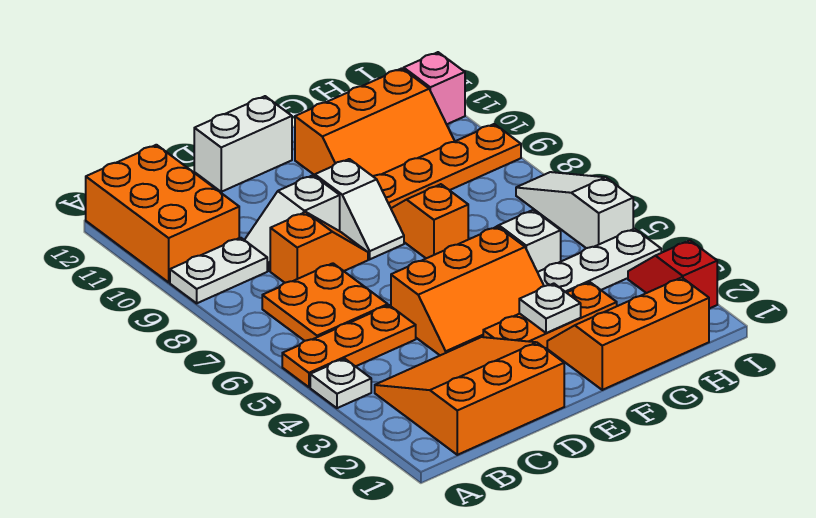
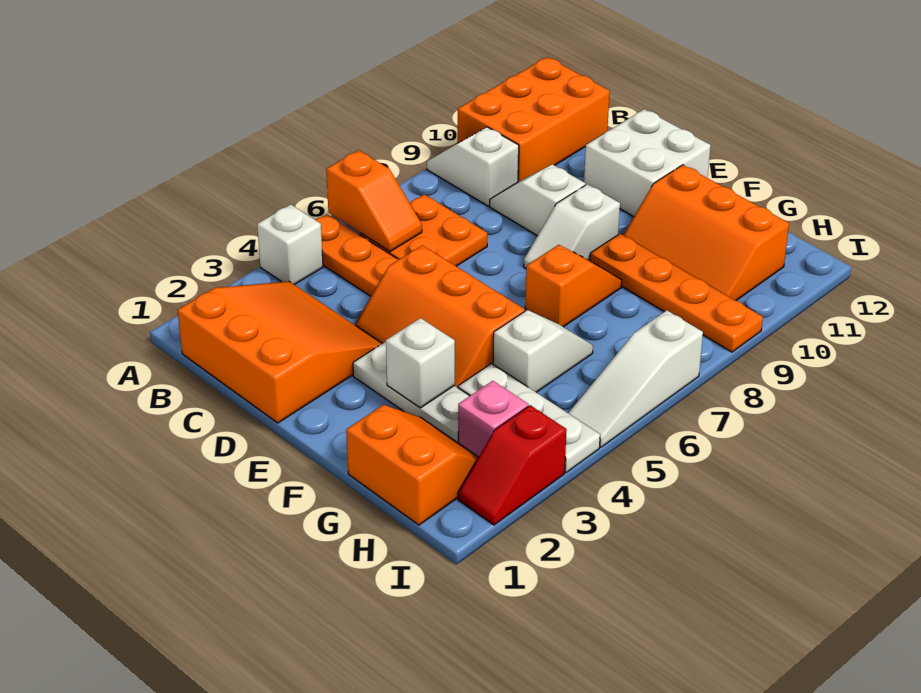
white plate A4 level 1 -> white brick A4 level 1
white plate A9:B9 level 1 -> white slope A9:B9 level 1 top B
orange slope C8:D8 level 1 top C -> orange slope A6:B6 level 2 top A
white brick D12:E12 level 1 -> white brick D11:E12 level 1
orange plate E3:G3 level 1 -> white plate E3:G3 level 1
orange slope F1:H2 level 1 top 1 -> orange slope G1:H2 level 1 top 1
white plate F3 level 2 -> white brick F3 level 2
red slope I2:I3 level 1 top 2 -> red slope I2:I3 level 1 top 3
white slope I5:I7 level 1 top 5 -> white slope I5:I7 level 1 top 7
pink brick I11 level 1 -> pink brick H3 level 1

